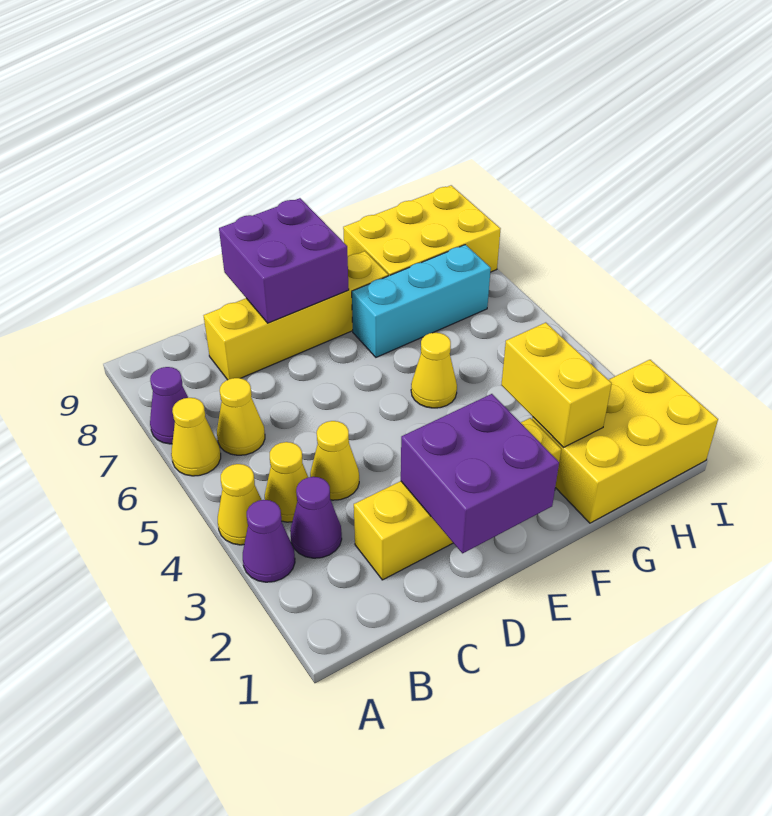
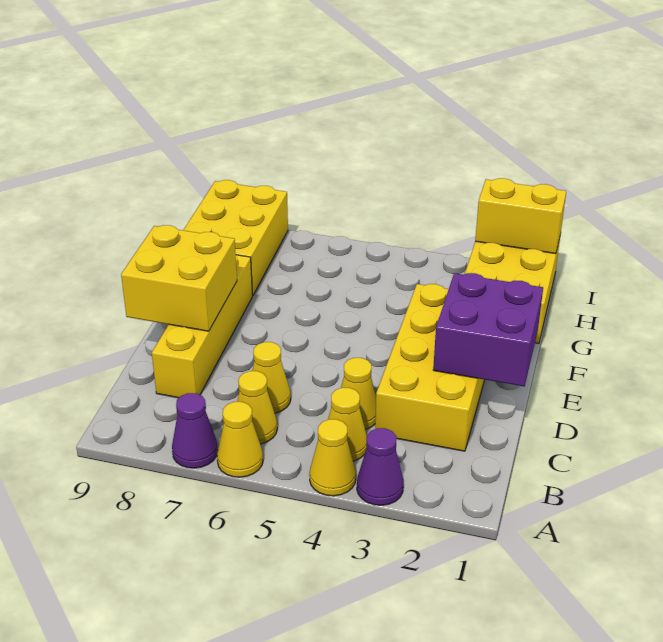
purple cone B3 level 1 -> none
yellow brick C2:F2 level 1 -> yellow brick C2:F3 level 1
purple brick D8:E9 level 2 -> yellow brick D8:E9 level 2
yellow cone F5 level 1 -> yellow cone C6 level 1
cyan brick F7:H7 level 1 -> none
yellow brick G2:G3 level 2 -> yellow brick I1:I2 level 2

